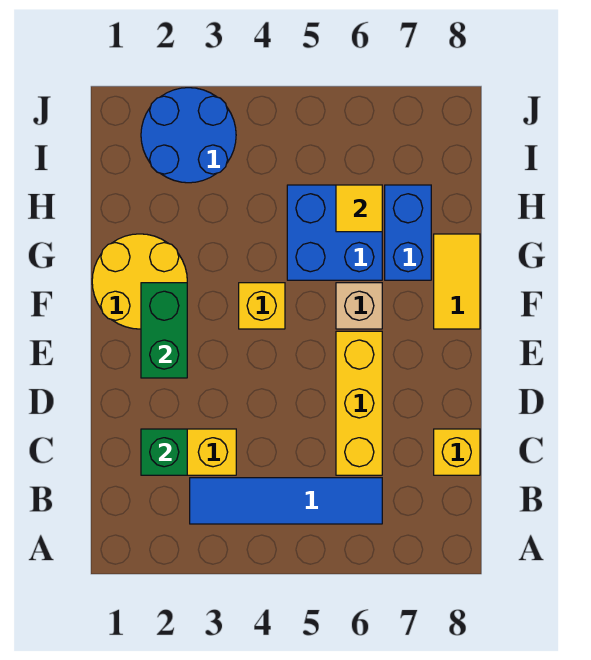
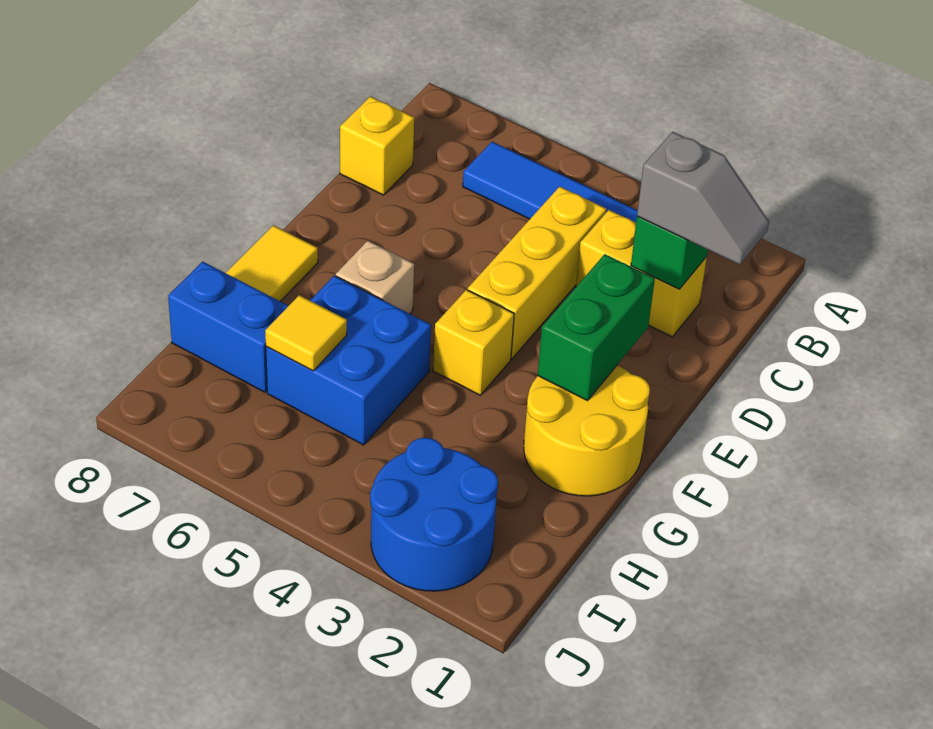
none -> grey slope C1:C2 level 3 top 2
yellow brick C6:E6 level 1 -> yellow brick C4:E4 level 1
blue brick G7:H7 level 1 -> blue brick H7:H8 level 1

